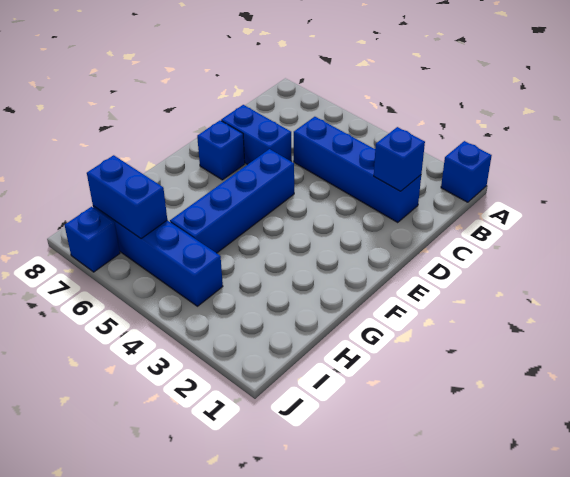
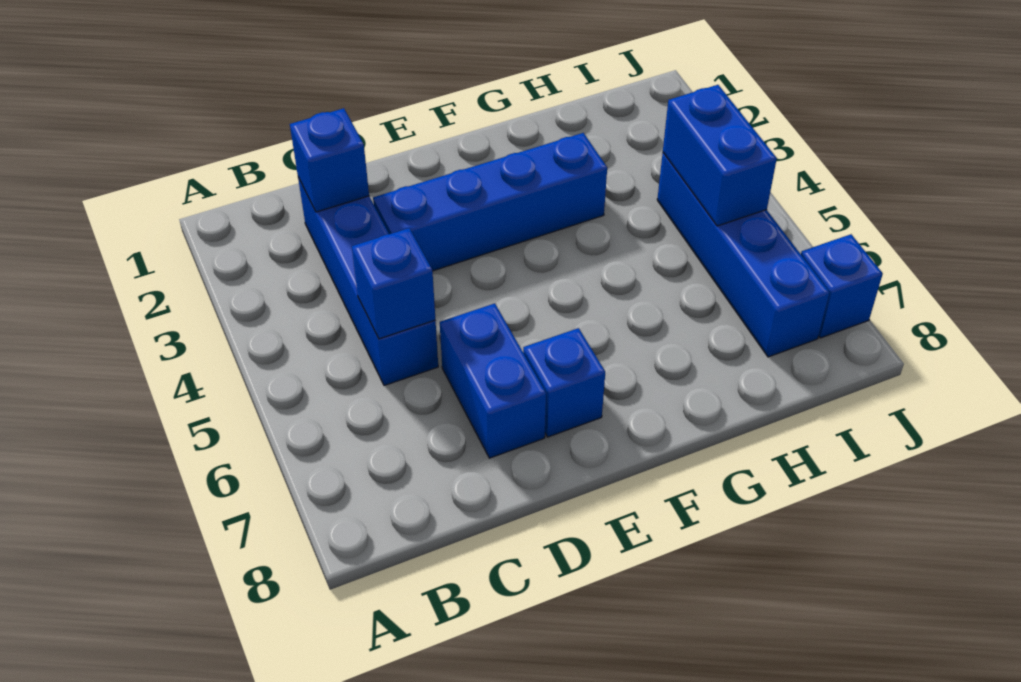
blue brick A1 level 1 -> blue brick C5 level 2
blue brick E5:H5 level 1 -> blue brick D3:G3 level 1
blue brick I6:I7 level 2 -> blue brick I4:I5 level 2

